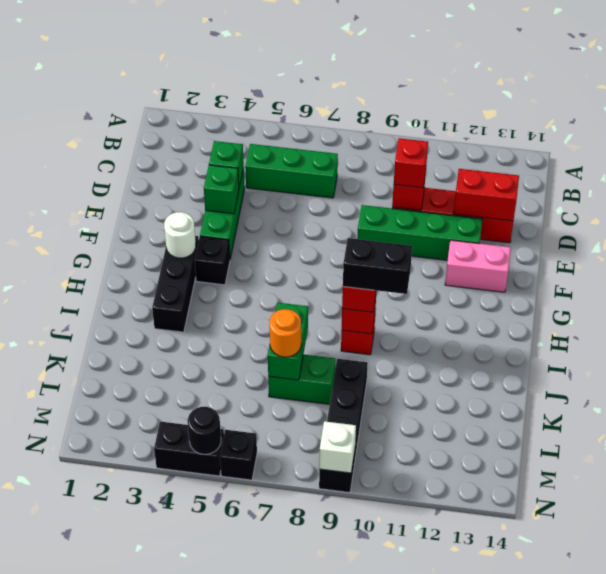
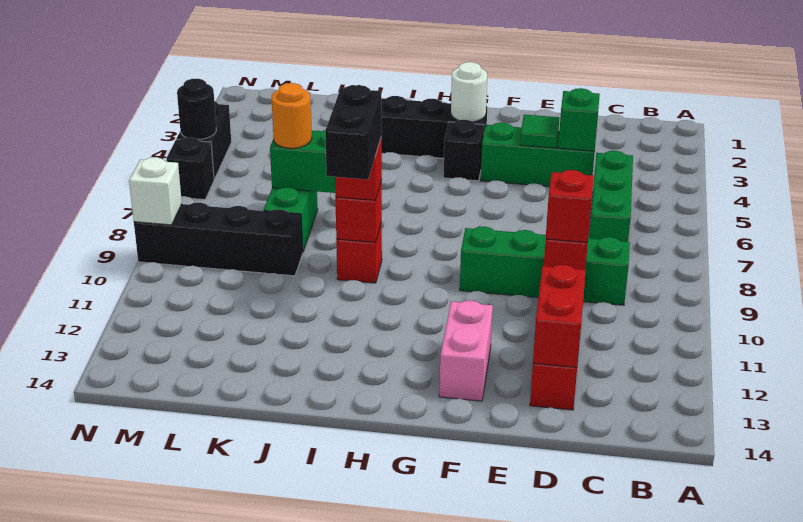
green brick E4 level 2 -> green tile E4 level 2
green brick E9:E12 level 1 -> green brick C9:F9 level 1

